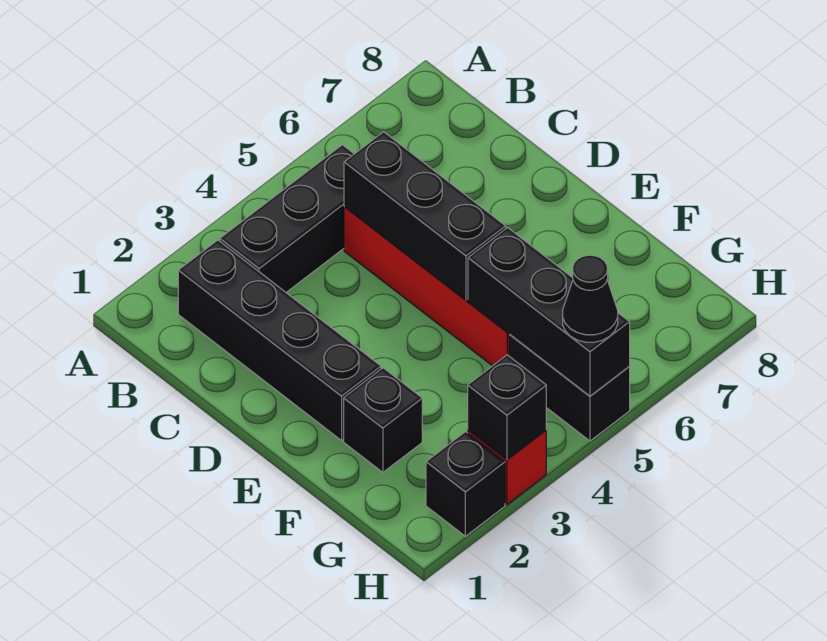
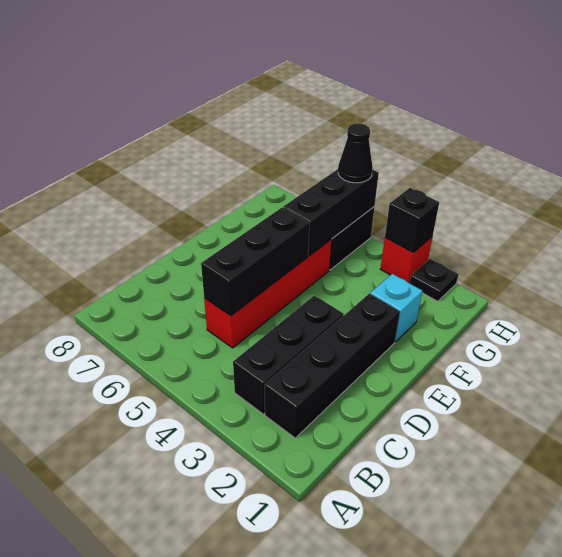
black brick B3:B5 level 1 -> black brick B3:D3 level 1
black brick F2 level 1 -> cyan brick F2 level 1
black brick H2 level 1 -> black plate H2 level 1

